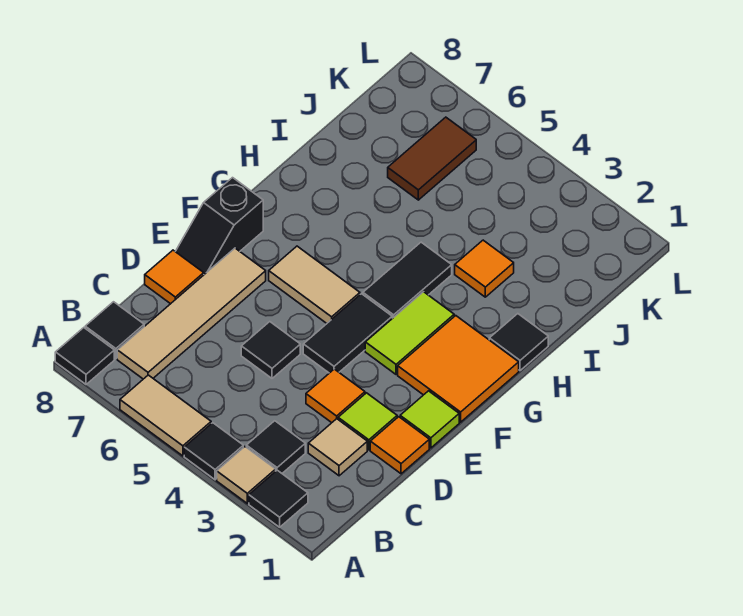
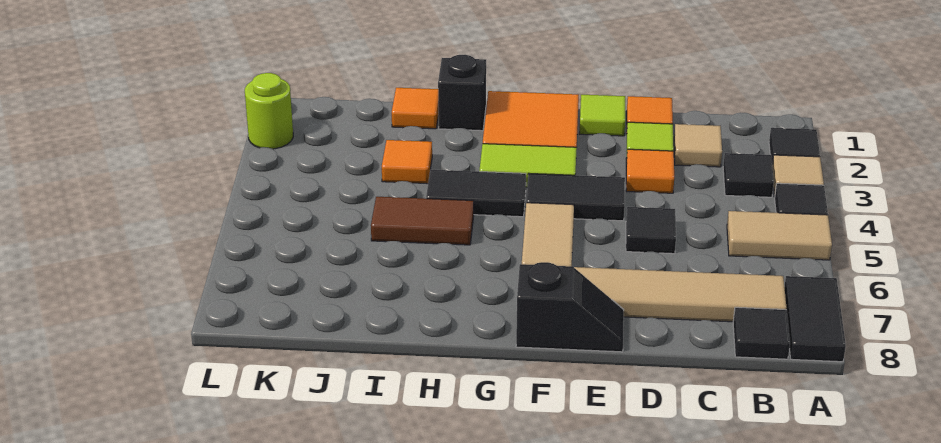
tan tile A5:A6 level 1 -> tan tile A5:B5 level 1
black tile A8 level 1 -> black tile A7:A8 level 1
orange tile D8 level 1 -> orange tile I1 level 1
black tile H1 level 1 -> black brick H1 level 1
brown tile J6:K6 level 1 -> brown tile H5:I5 level 1
none -> lime round brick L2 level 1

